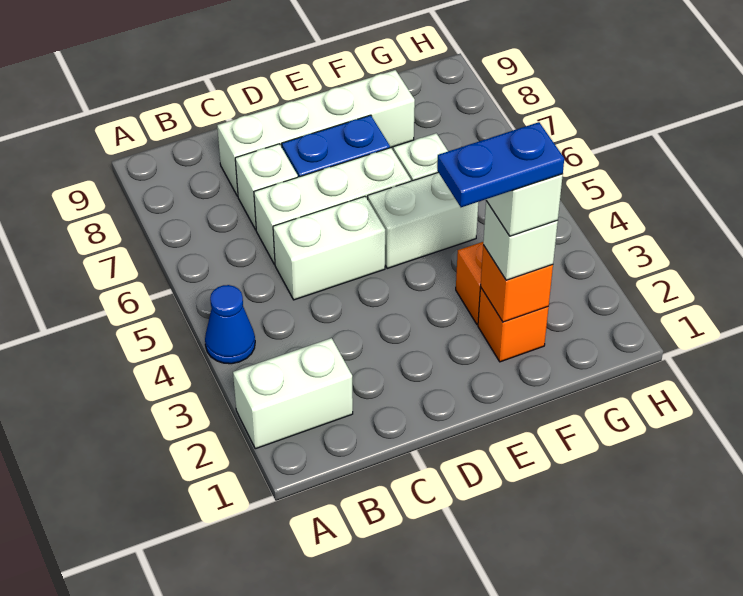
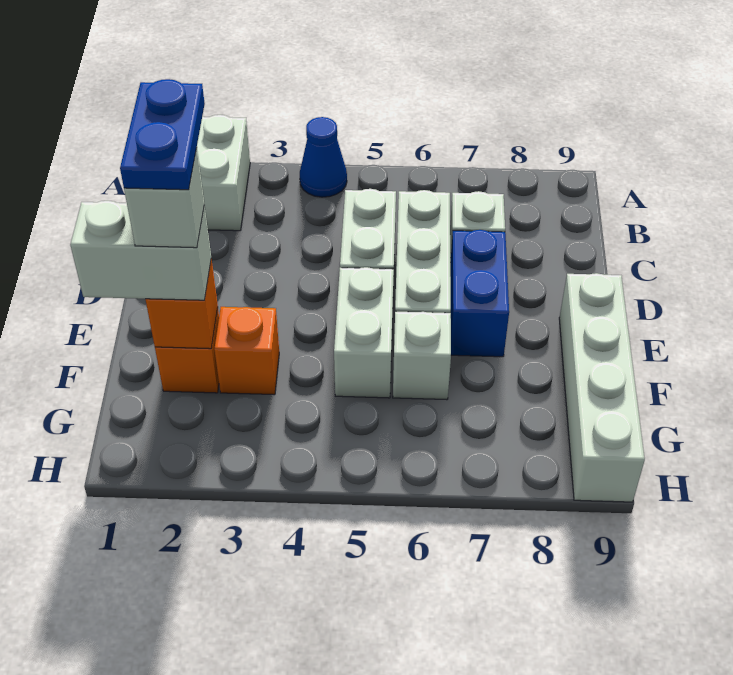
white brick C8:F8 level 1 -> white brick E9:H9 level 1
white brick F2 level 3 -> white brick F1:F2 level 3

